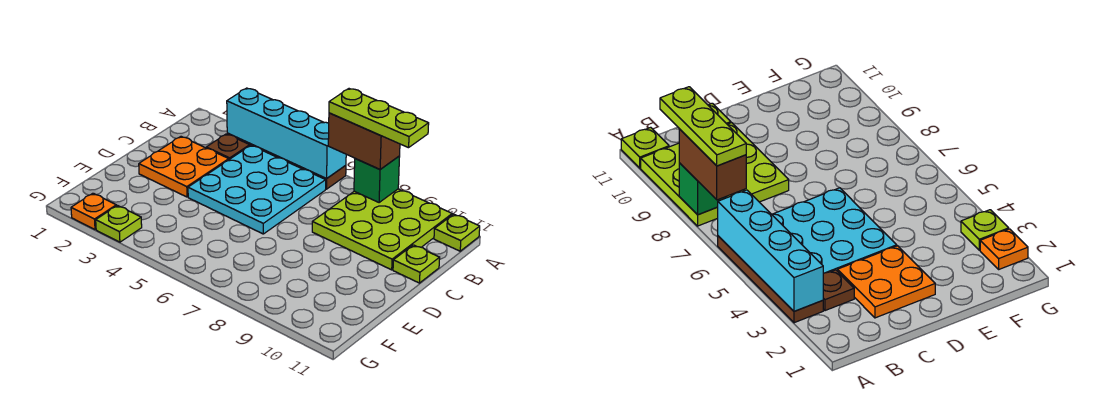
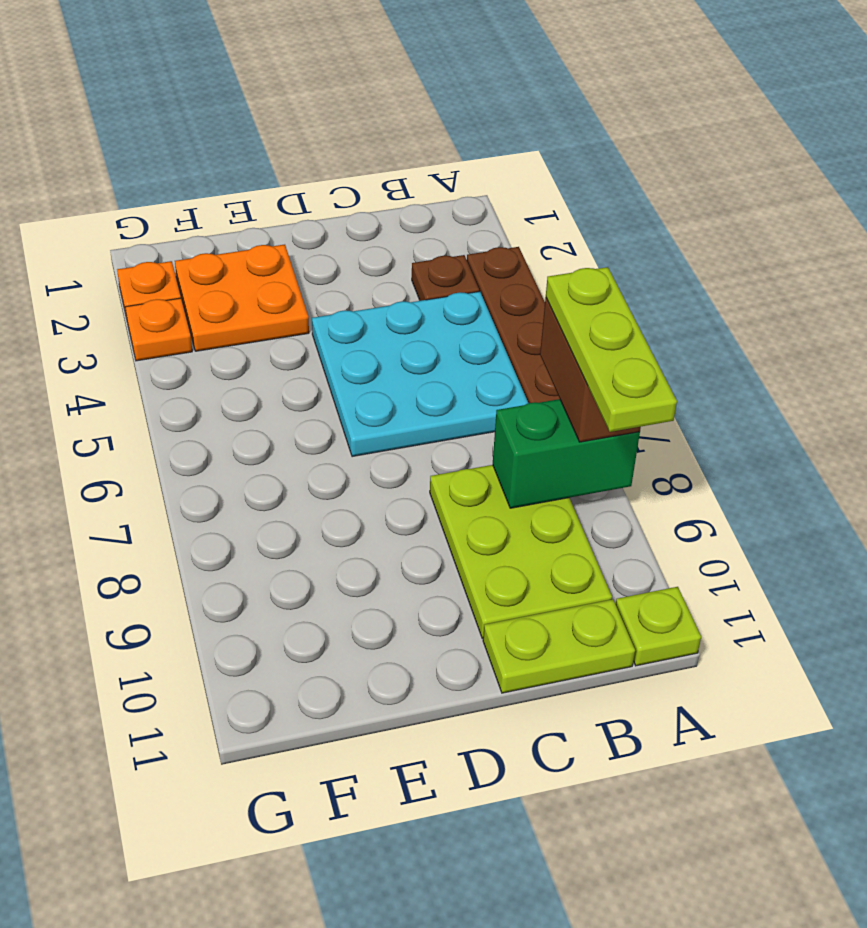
cyan brick A3:A6 level 2 -> none
lime plate A8:C10 level 1 -> lime plate B8:C10 level 1
green brick A8 level 2 -> green brick A8:B8 level 2
orange plate C2:D3 level 1 -> orange plate E2:F3 level 1
lime plate C11 level 1 -> lime plate B11:C11 level 1
lime plate G3 level 1 -> orange plate G3 level 1

